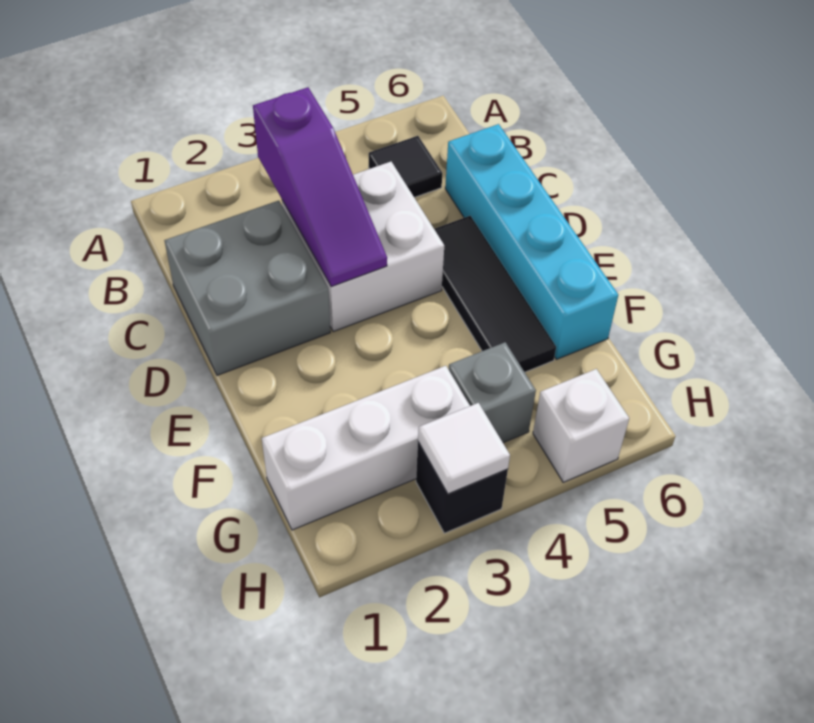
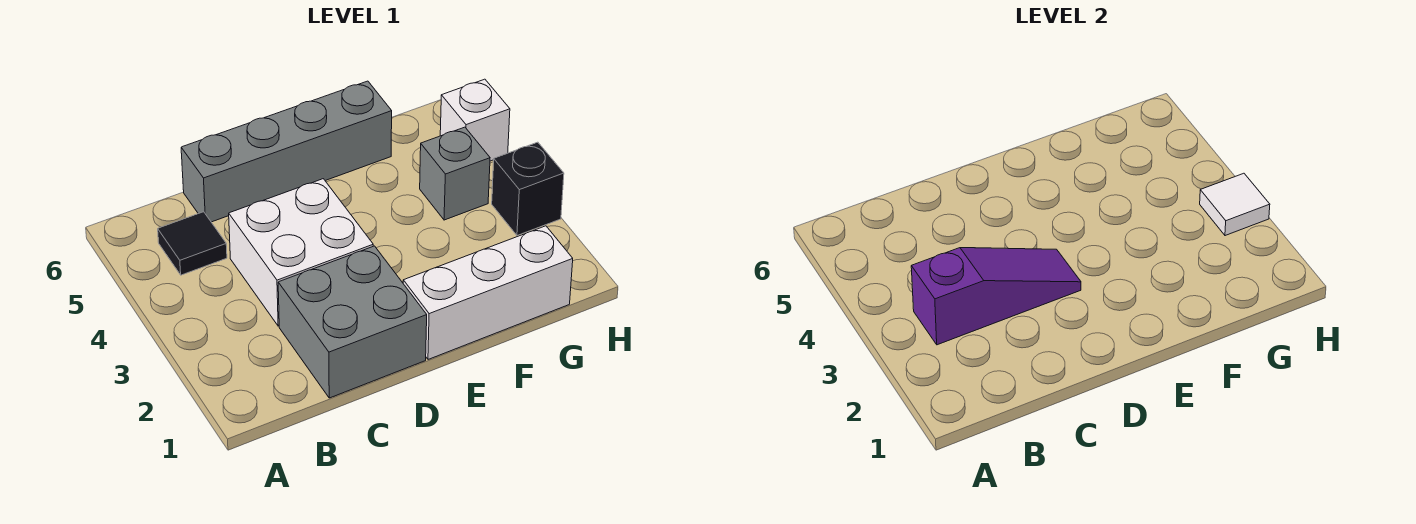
cyan brick C6:F6 level 1 -> grey brick C6:F6 level 1
black tile D5:F5 level 1 -> none
white brick G1:G3 level 1 -> white brick E1:G1 level 1

